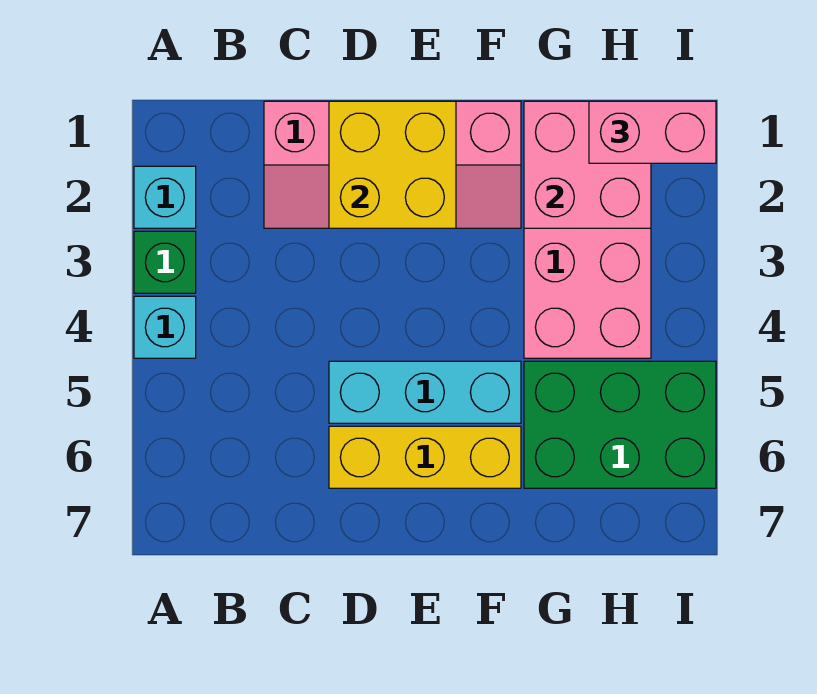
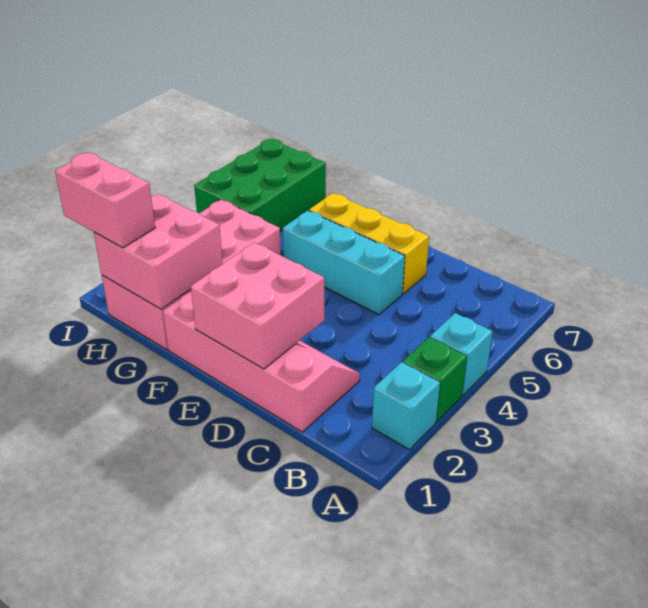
yellow brick D1:E2 level 2 -> pink brick D1:E2 level 2
green brick G5:I6 level 1 -> green brick H5:I7 level 1

